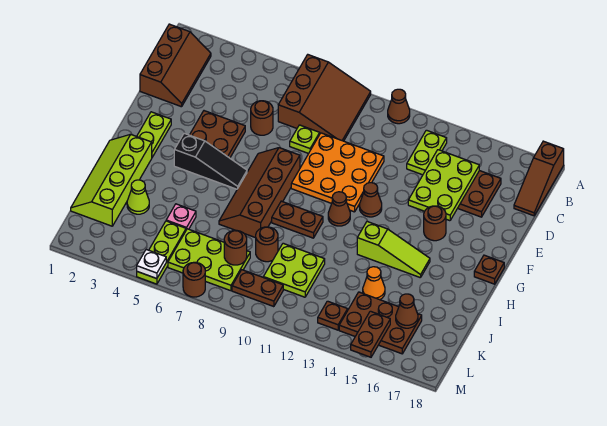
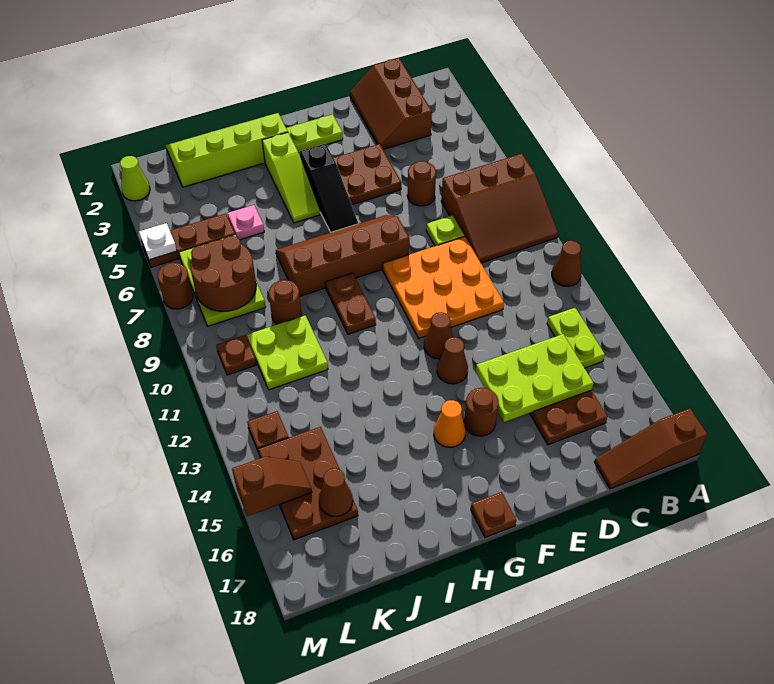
brown slope B1:D2 level 1 top 1 -> brown slope C1:D3 level 1 top C
lime plate B13:C13 level 1 -> lime plate B13:B14 level 1
brown cone G11 level 1 -> brown cone F13 level 1
lime slope H13:H15 level 1 top 13 -> lime slope H3:H5 level 1 top 3
lime cone J3 level 1 -> lime cone M2 level 1
orange cone J14 level 1 -> orange cone G15 level 1
lime plate K5:M5 level 1 -> brown plate K5:M5 level 1
brown round brick K8 level 2 -> brown round brick K7:L8 level 2
brown plate L9:L10 level 1 -> brown plate L10 level 1
brown plate L15:M15 level 2 -> brown slope L15:M15 level 2 top M

